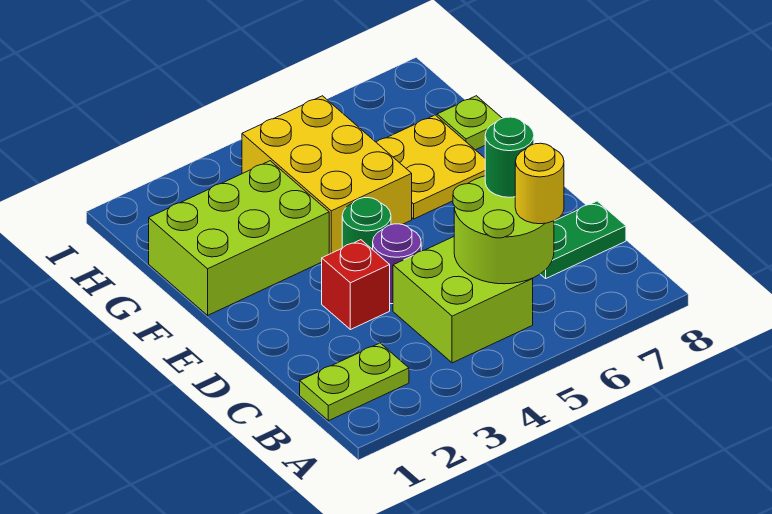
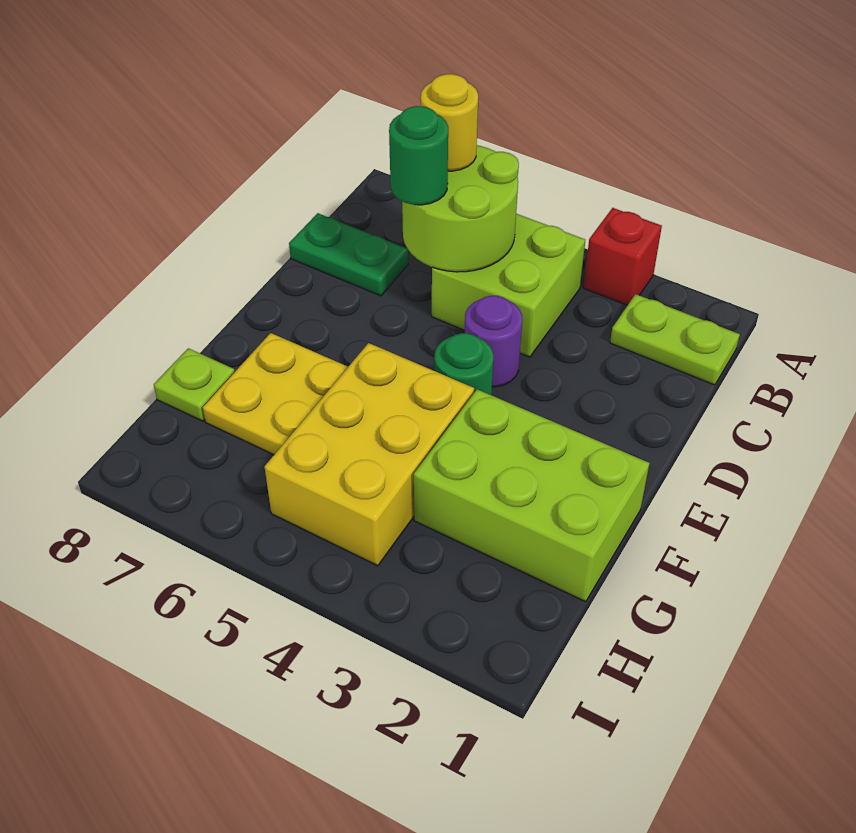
red brick D3 level 1 -> red brick A3 level 1

